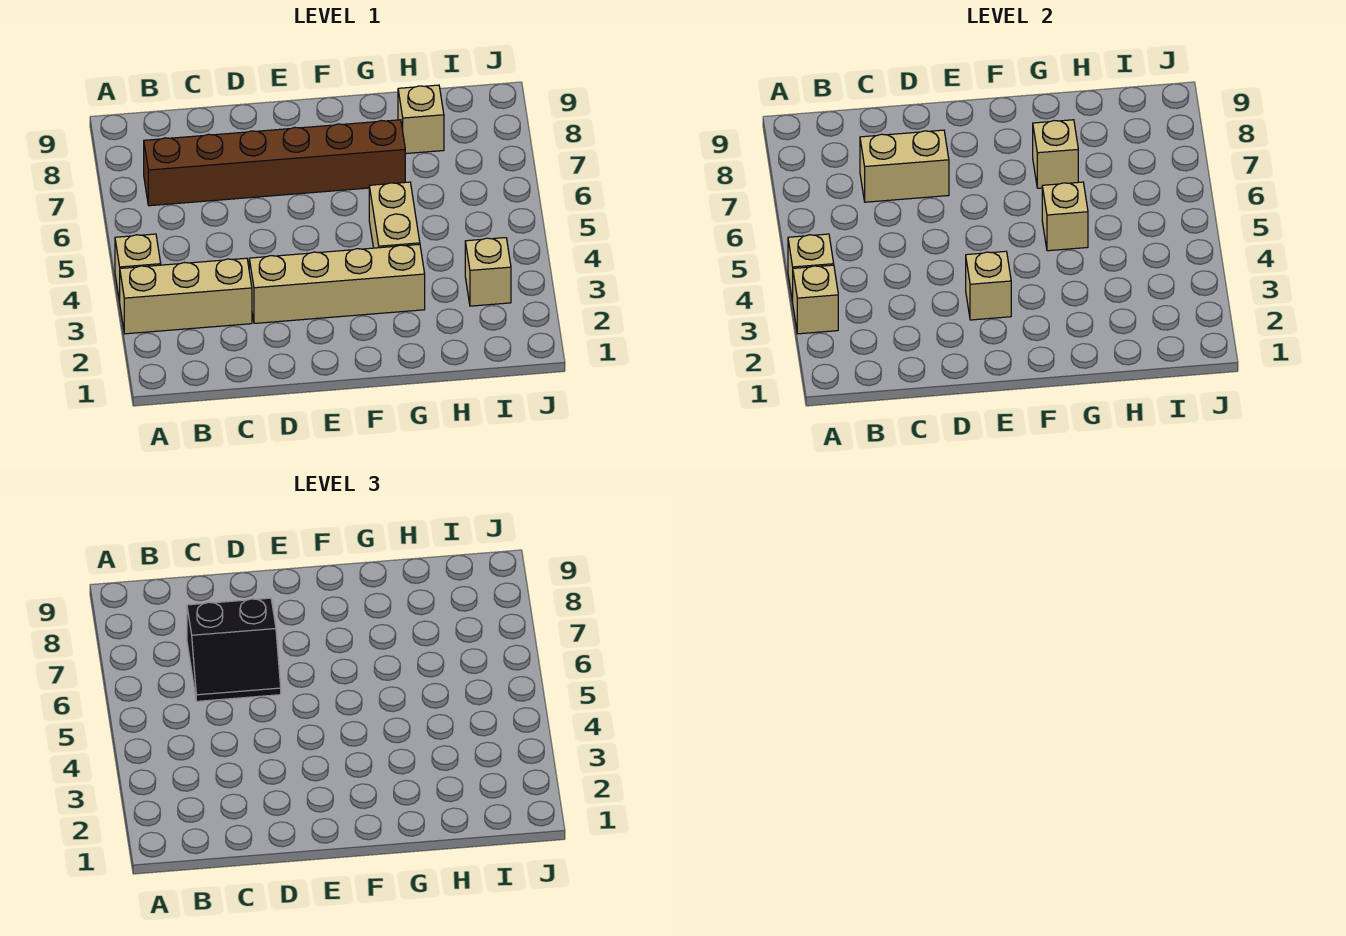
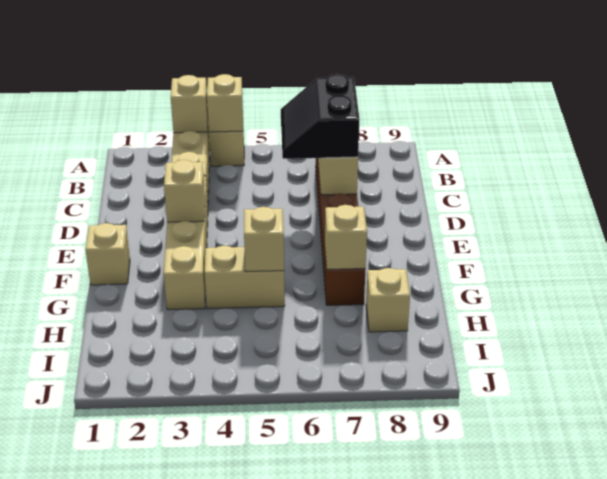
tan brick I3 level 1 -> tan brick F1 level 1

